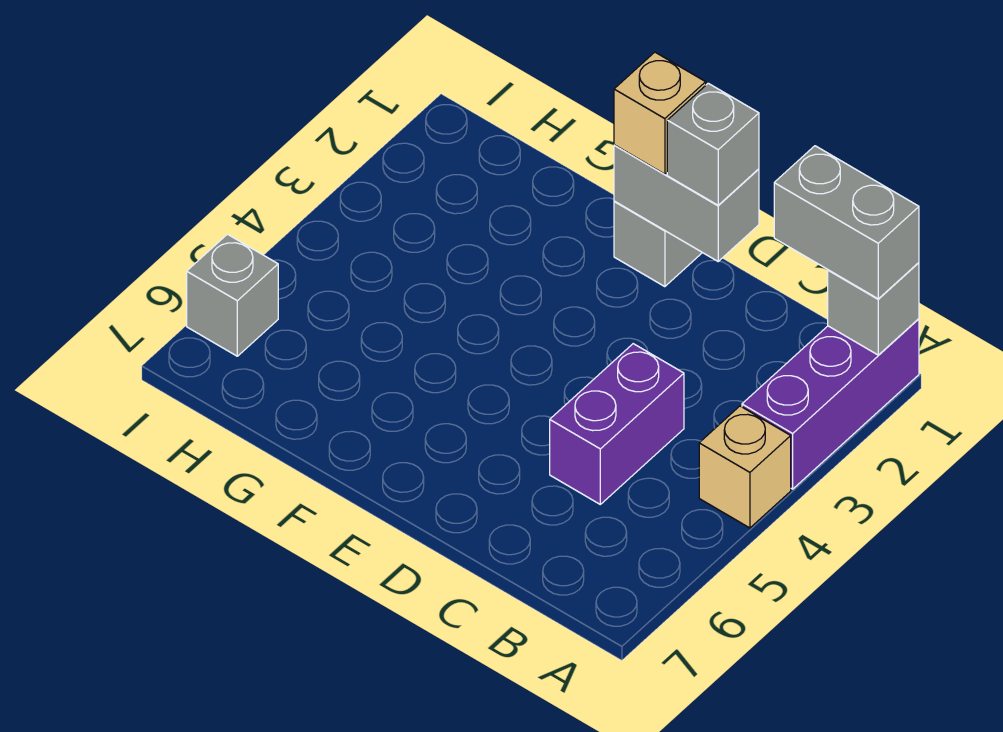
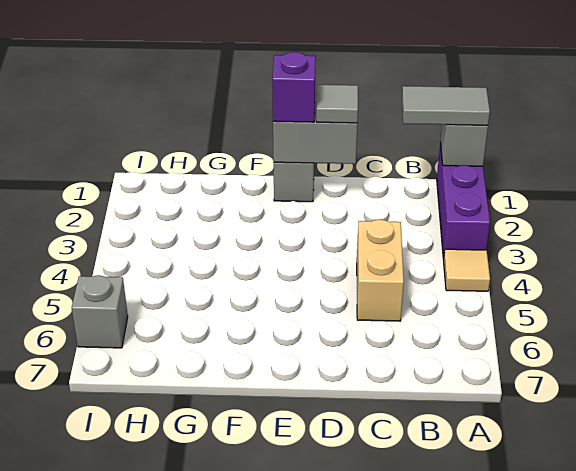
grey brick A1:B1 level 3 -> grey tile A1:B1 level 3
tan brick A4 level 1 -> tan tile A4 level 1
purple brick C4:C5 level 1 -> tan brick C4:C5 level 1
grey brick D1 level 3 -> grey tile D1 level 3
tan brick E1 level 3 -> purple brick E1 level 3

